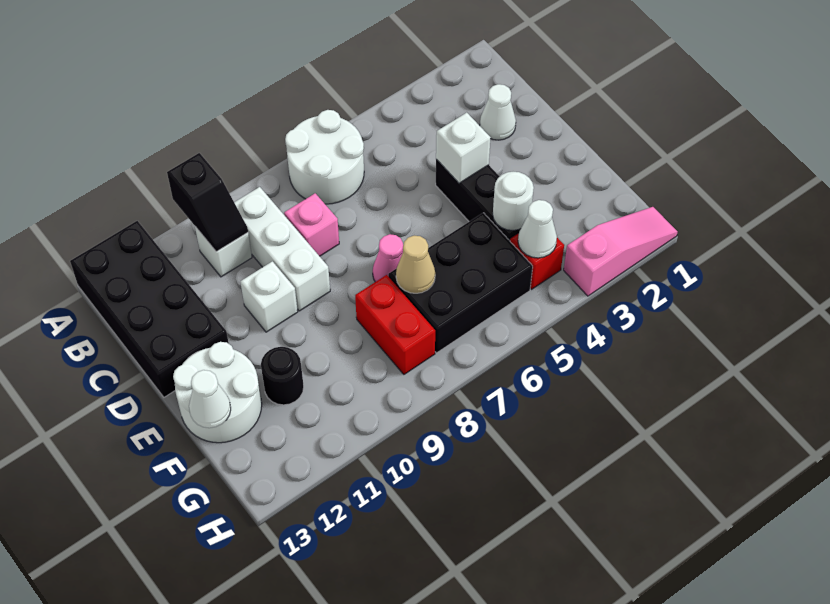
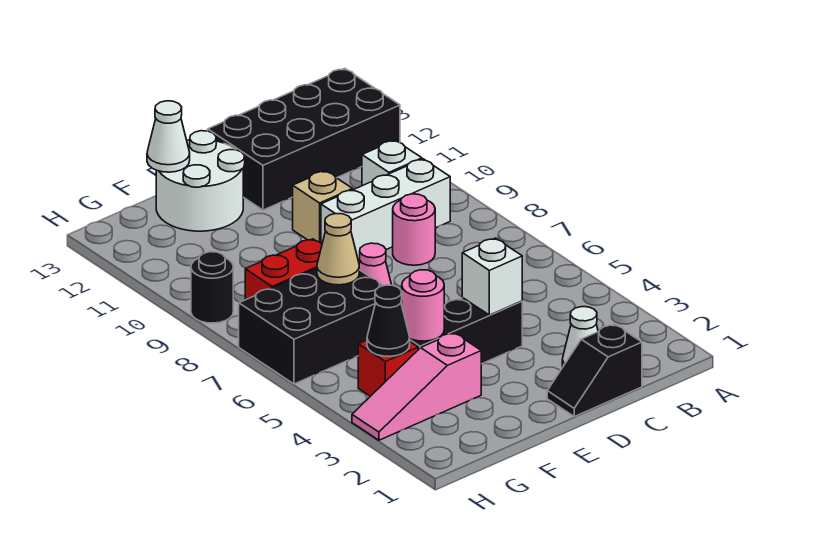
white round brick A6:B7 level 1 -> none
black slope A10:B10 level 2 top A -> black slope C1:D1 level 1 top C
pink brick C8 level 1 -> pink round brick C8 level 1
white brick D10 level 1 -> tan brick D10 level 1
white round brick F4 level 2 -> pink round brick F4 level 2
black brick F5:G7 level 1 -> black brick F6:H7 level 1
black round brick F11 level 1 -> black round brick H9 level 1
white cone G4 level 2 -> black cone G4 level 2
pink slope H1:H3 level 1 top 3 -> pink slope F3:H3 level 1 top F

